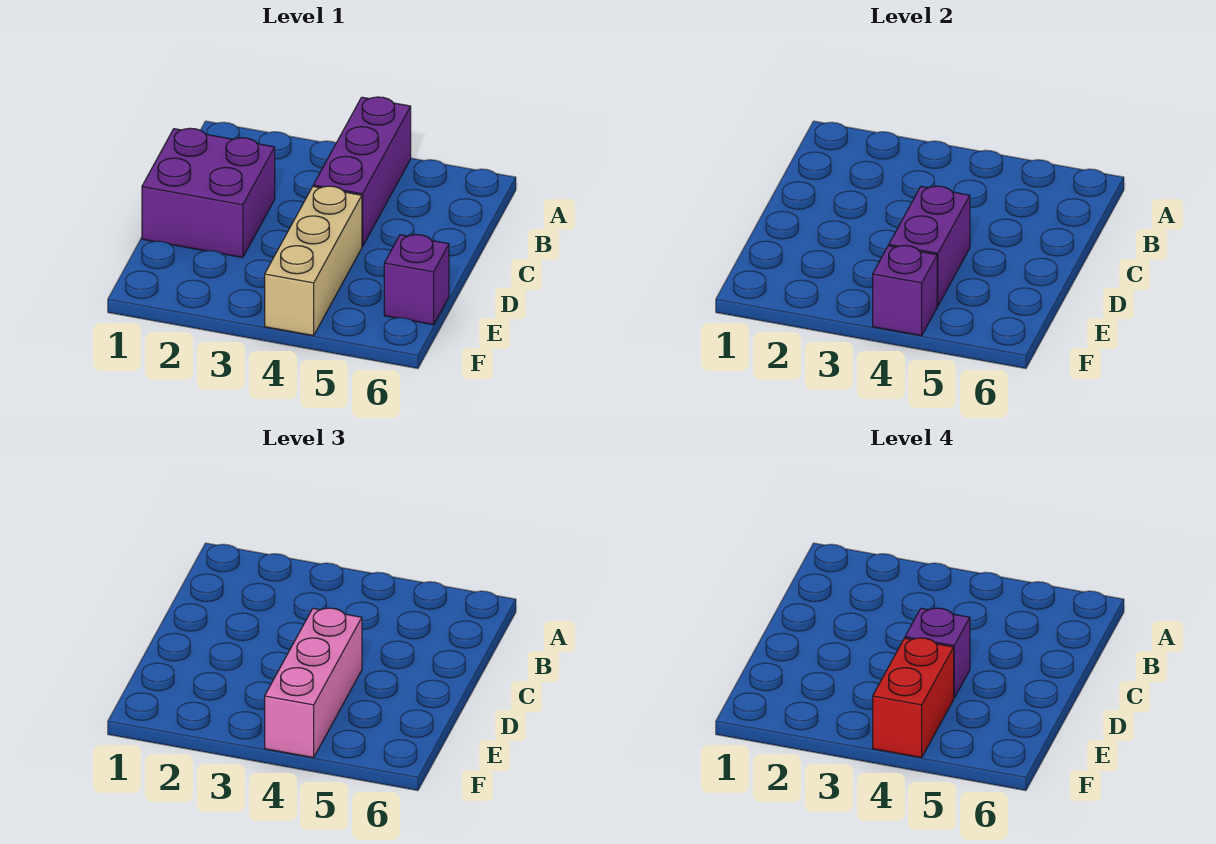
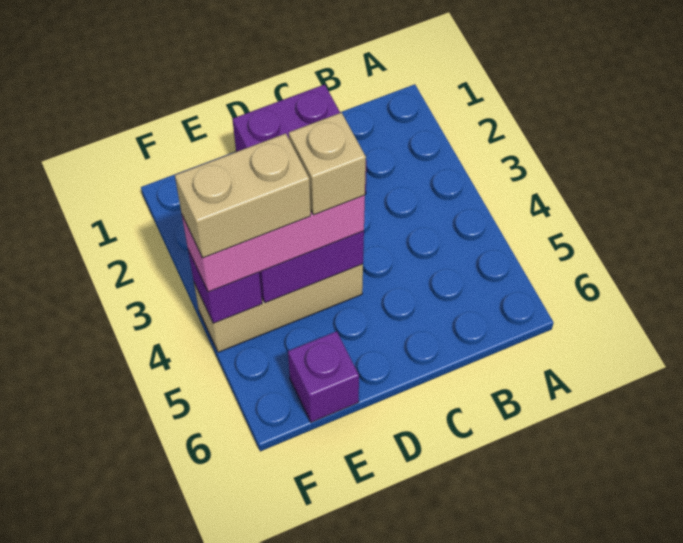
purple brick A4:C4 level 1 -> none
purple brick D4 level 4 -> tan brick D4 level 4
red brick E4:F4 level 4 -> tan brick E4:F4 level 4

